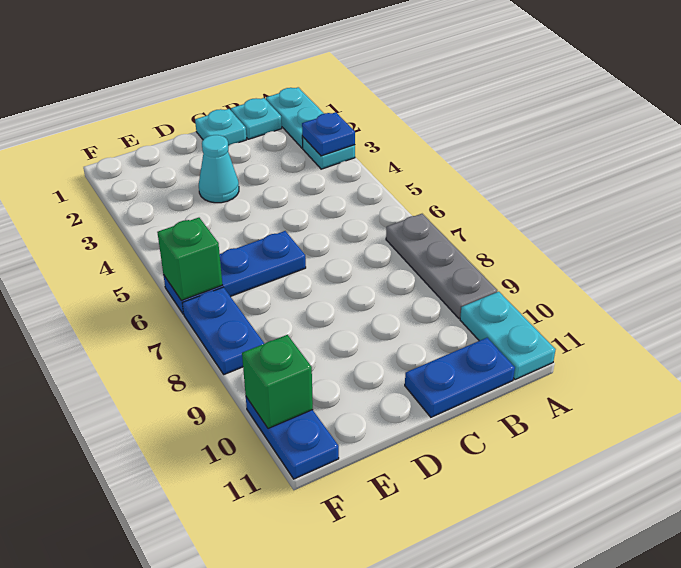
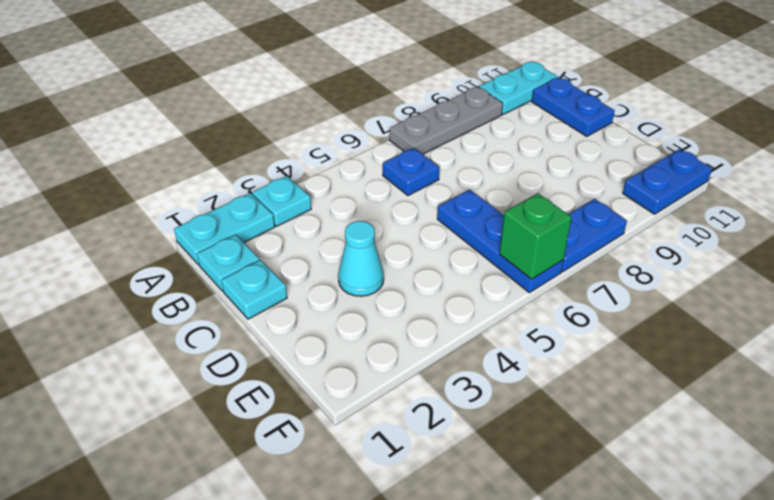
blue plate A3 level 2 -> blue plate B6 level 1
green brick F10 level 2 -> none

